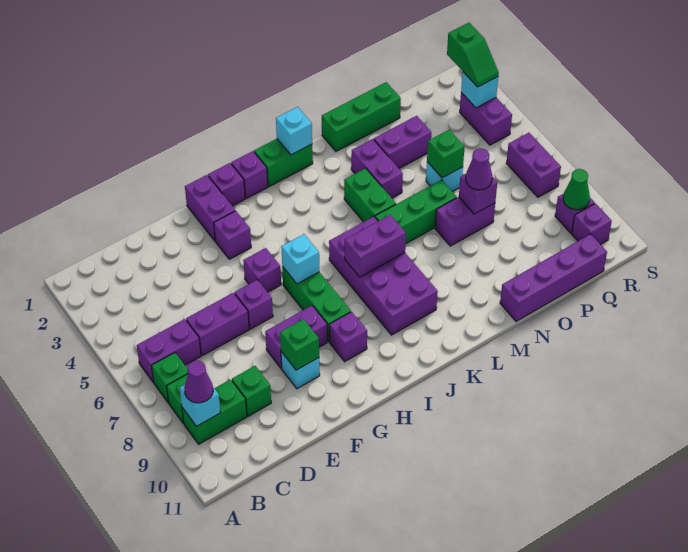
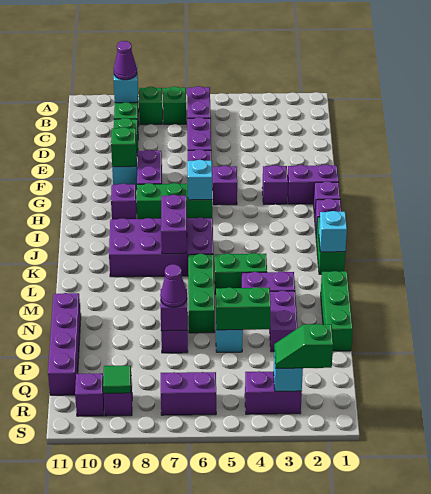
green brick O5 level 2 -> green brick O4:O5 level 2
green cone R9 level 2 -> green tile R9 level 2

